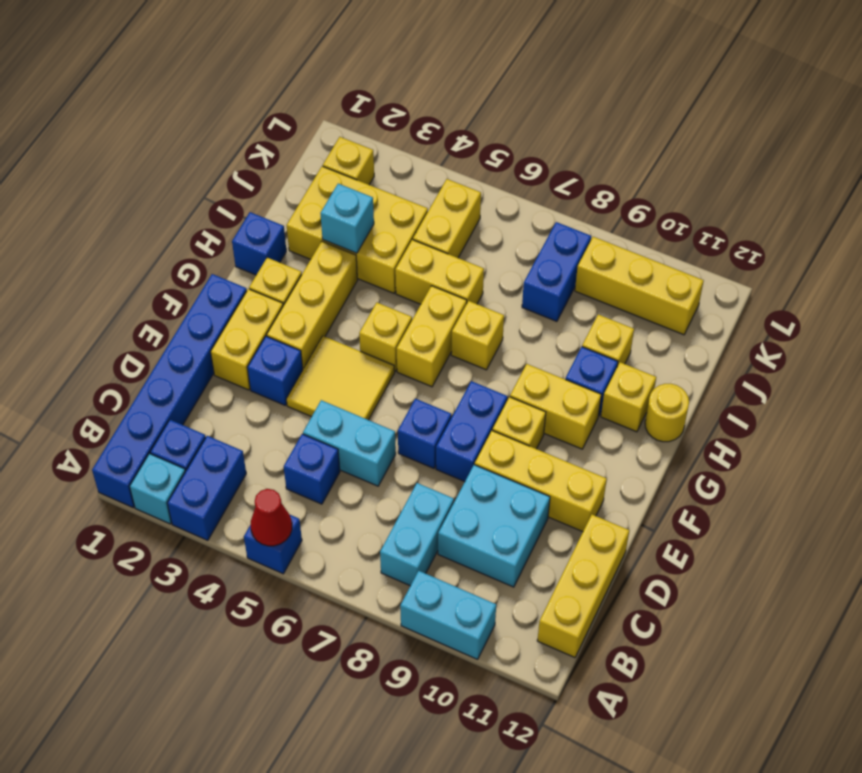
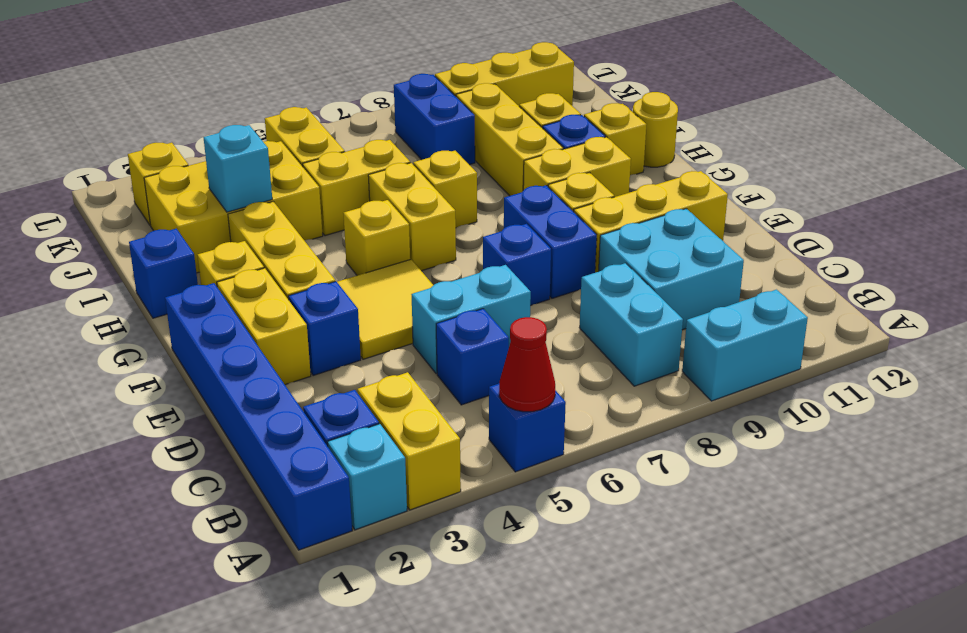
blue brick A3:B3 level 1 -> yellow brick A3:B3 level 1
yellow brick B12:D12 level 1 -> yellow brick H9:J9 level 1

